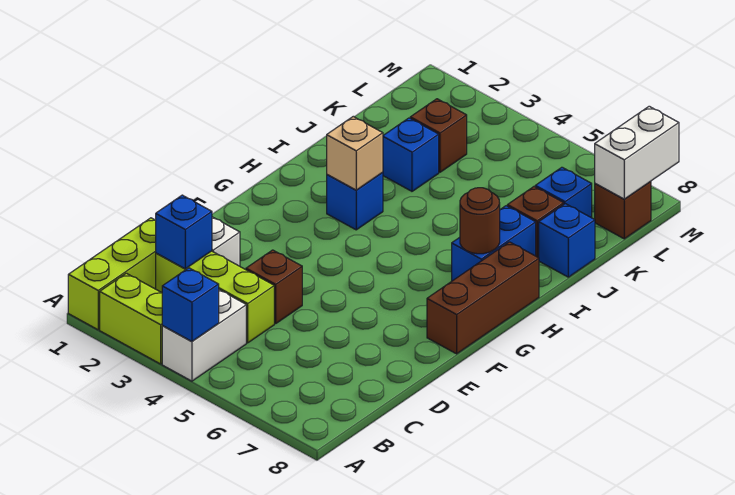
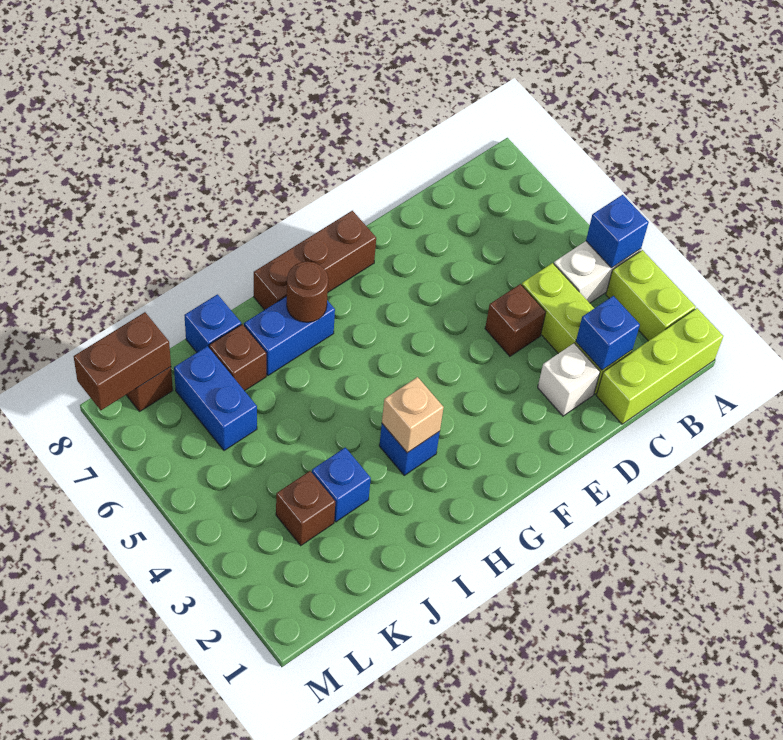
blue brick K7 level 1 -> blue brick K6:K7 level 1
white brick L8:M8 level 2 -> brown brick L8:M8 level 2

